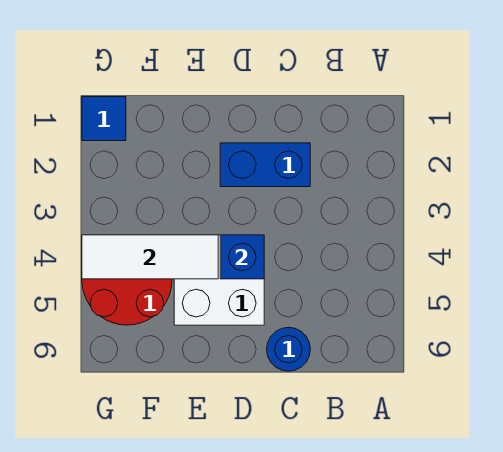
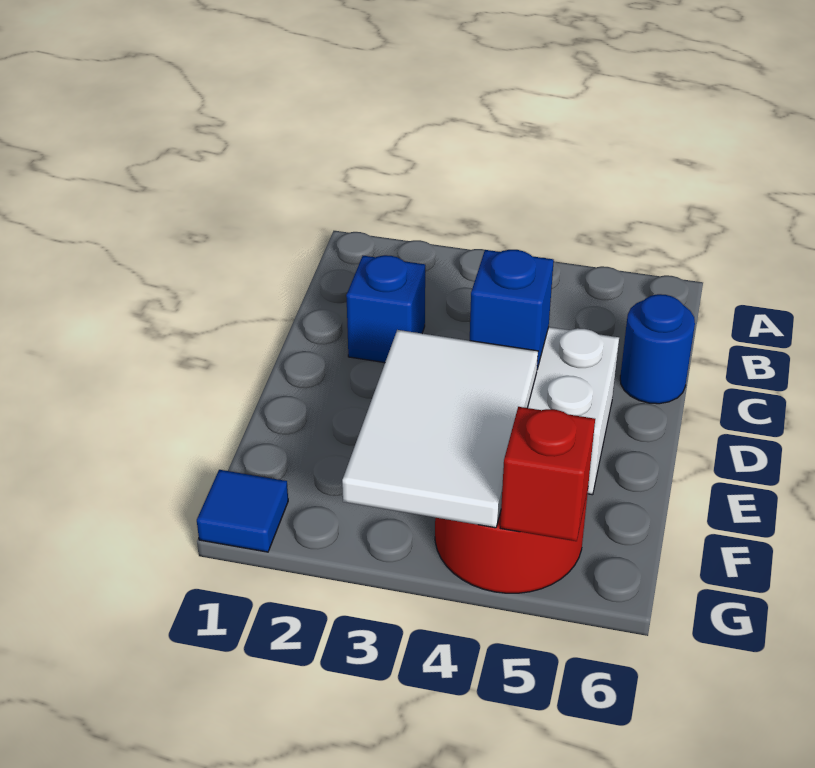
blue brick C2:D2 level 1 -> blue brick C2 level 1
white tile E4:G4 level 2 -> white tile E3:G4 level 2
none -> red brick G5 level 2

